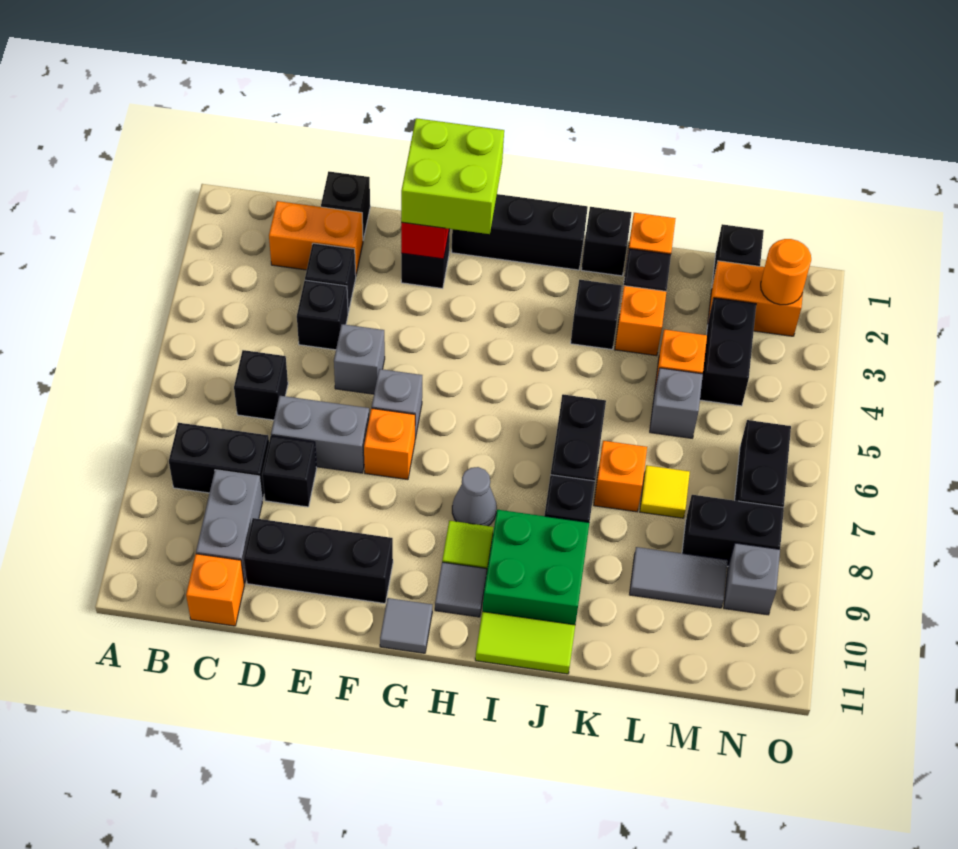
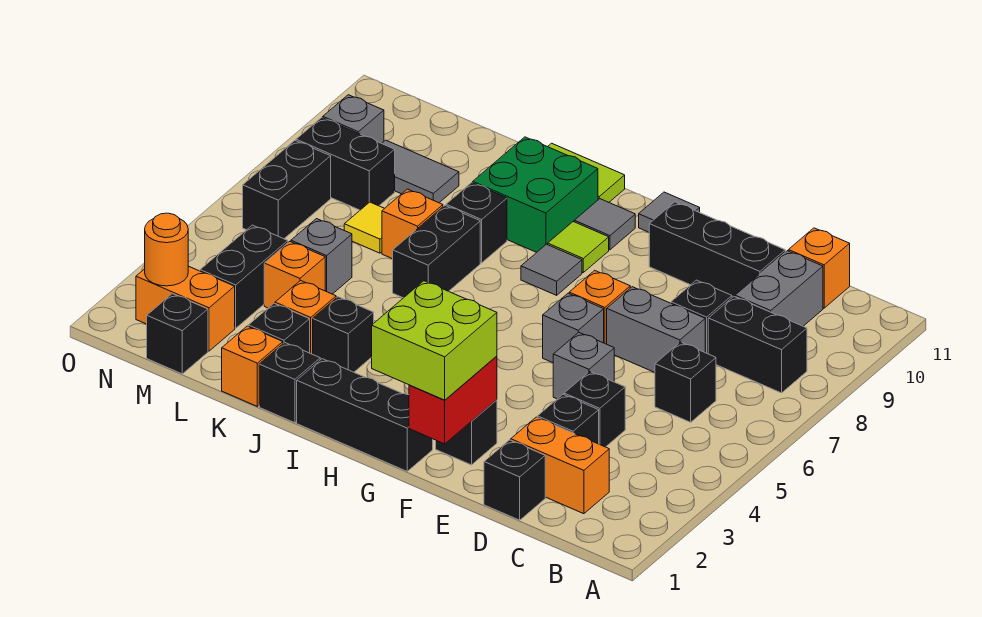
grey cone H8 level 1 -> grey tile H8 level 1

